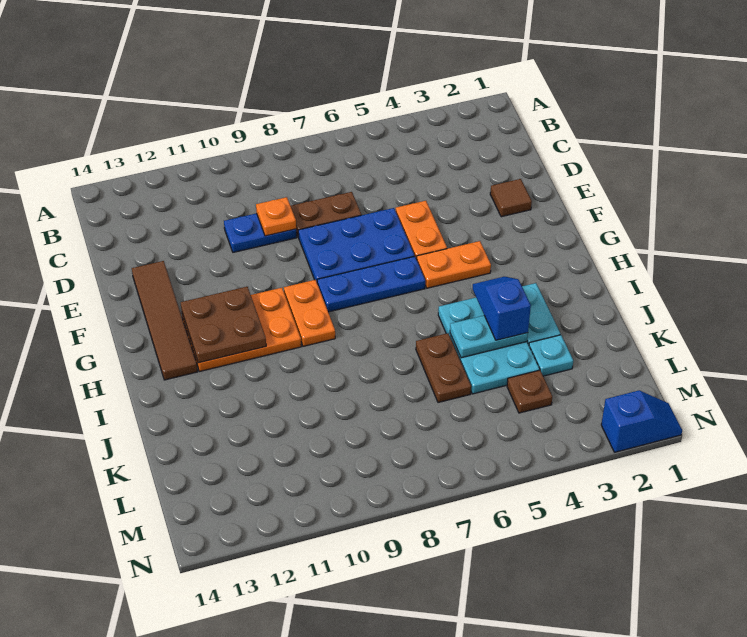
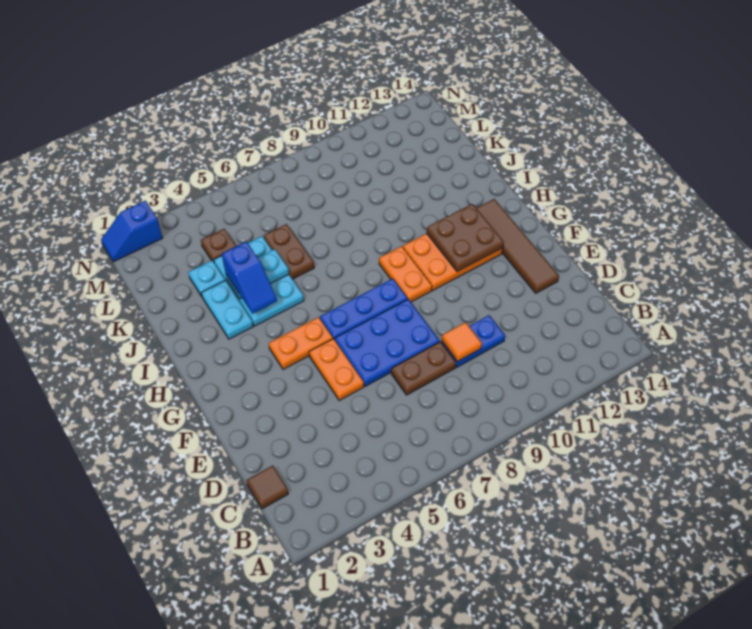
orange plate D9 level 2 -> orange tile D9 level 2
brown tile E2 level 1 -> brown tile C1 level 1

